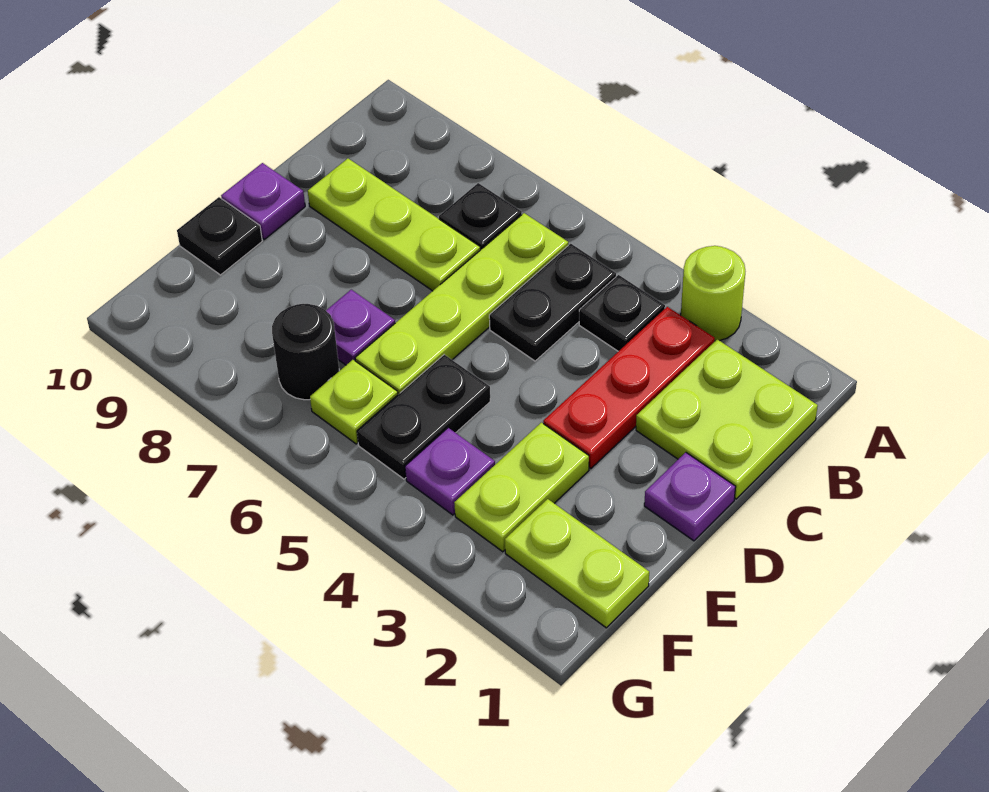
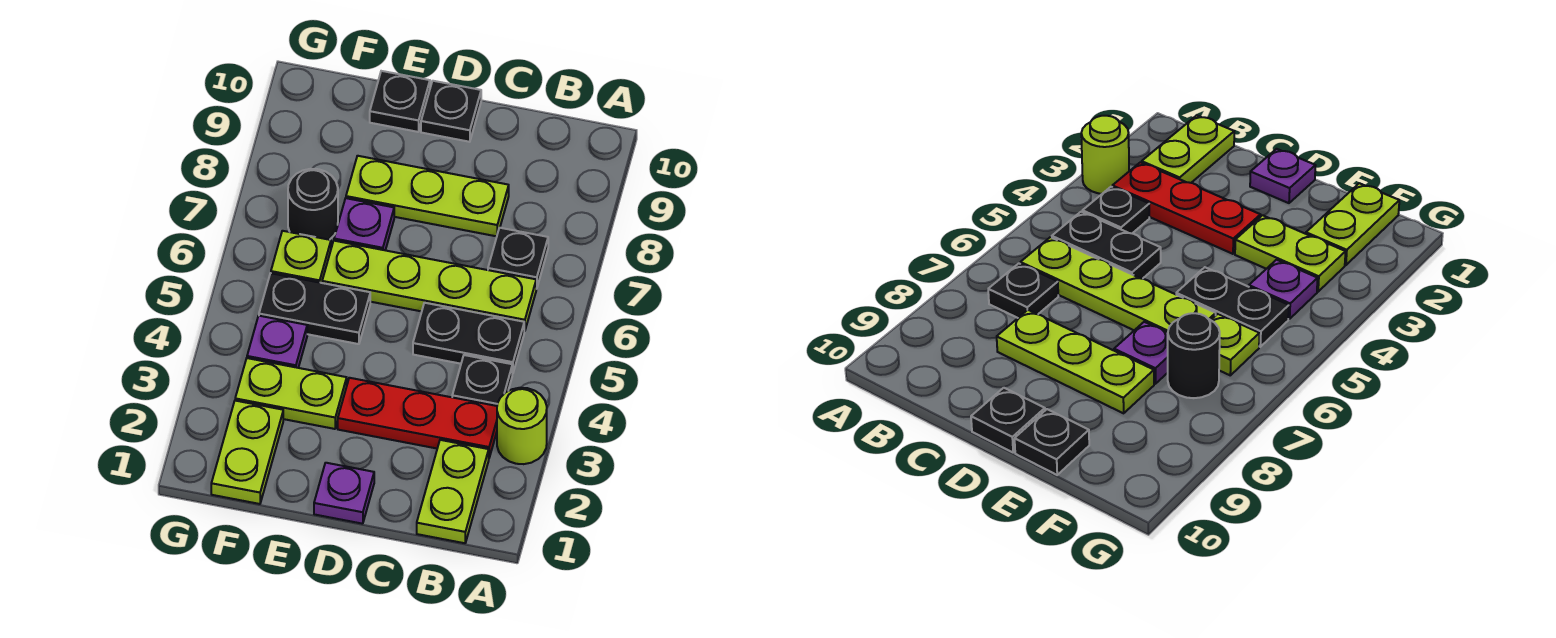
lime plate B1:C2 level 1 -> lime plate B1:B2 level 1
lime plate C7:C9 level 1 -> lime plate C8:E8 level 1
purple plate D10 level 1 -> black plate D10 level 1

